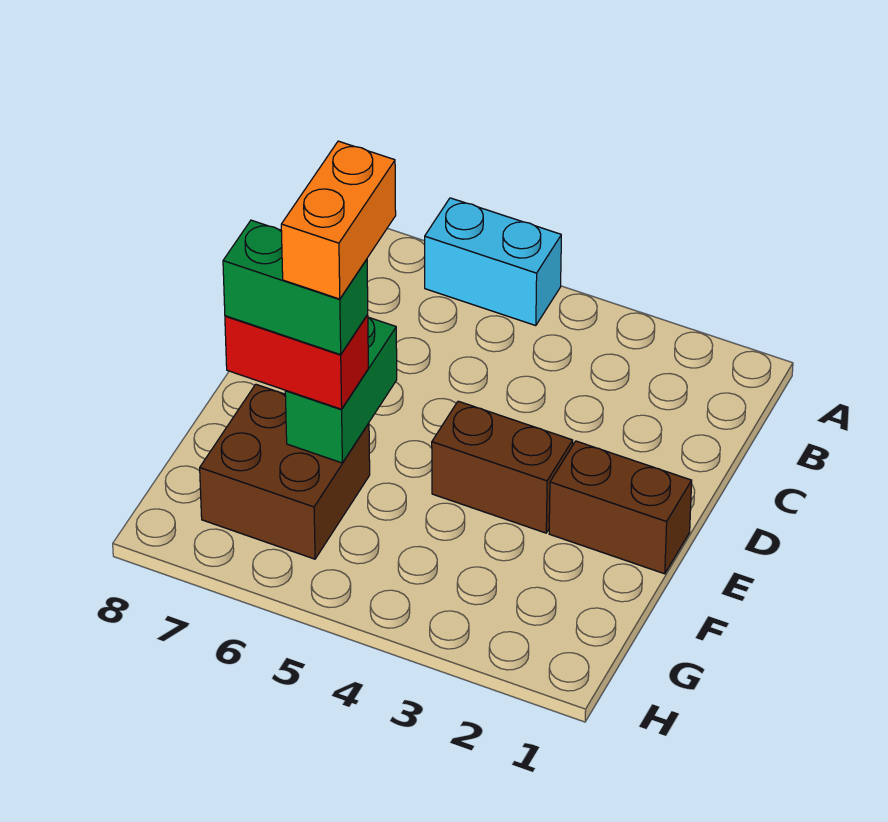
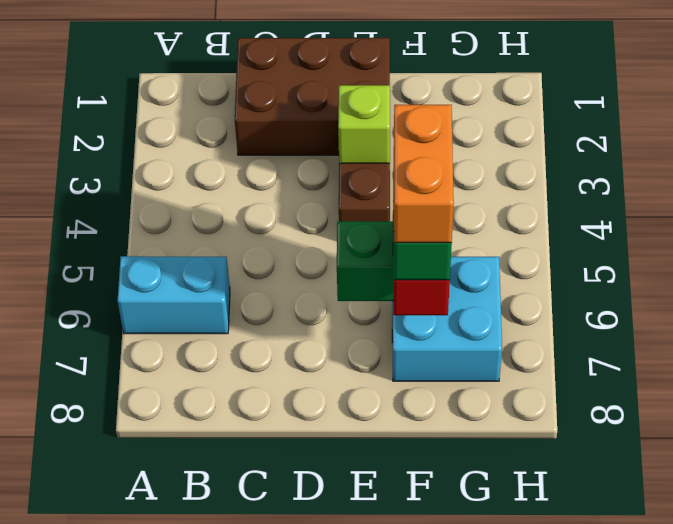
cyan brick A5:A6 level 1 -> cyan brick A6:B6 level 1
brown brick E1:E2 level 1 -> brown brick C1:E2 level 1
none -> lime brick E3 level 2
orange brick E6:F6 level 5 -> orange brick F6:F7 level 5
brown brick F6:G7 level 1 -> cyan brick F6:G7 level 1

